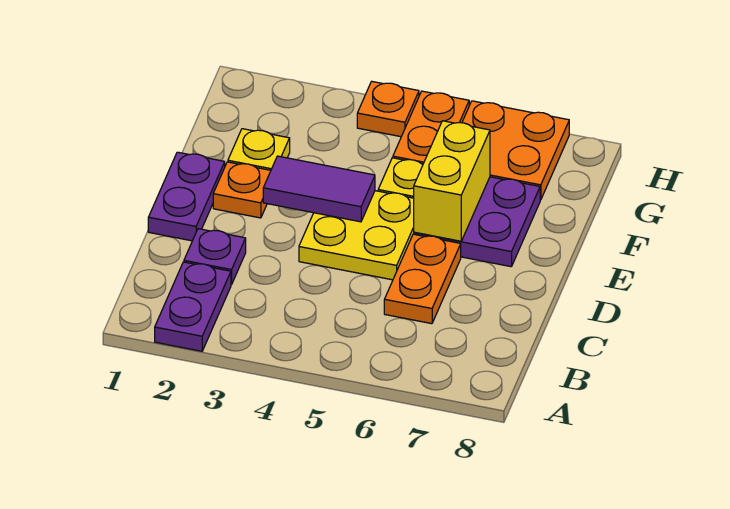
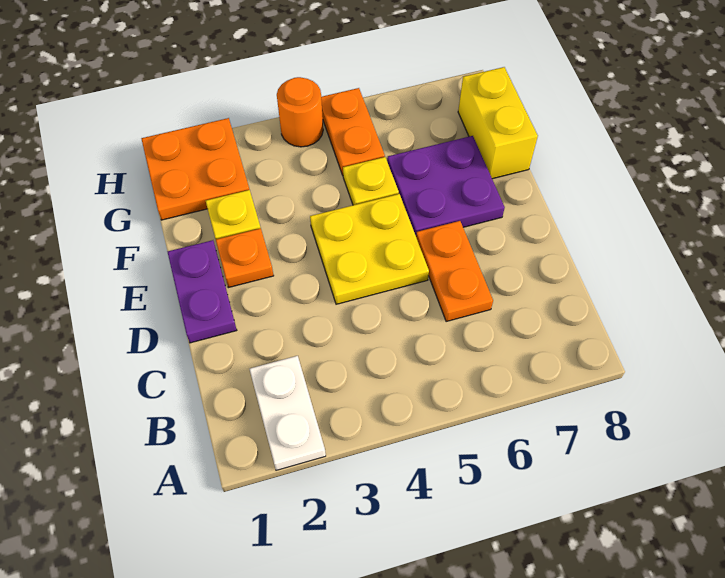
purple plate A2:B2 level 1 -> white plate A2:B2 level 1
purple plate C2 level 1 -> none
purple tile E3:E4 level 2 -> none
yellow brick E6:F6 level 2 -> yellow brick F8:G8 level 1
orange plate G6:H7 level 1 -> orange plate G1:H2 level 1
orange plate H4 level 1 -> orange round brick H4 level 1

